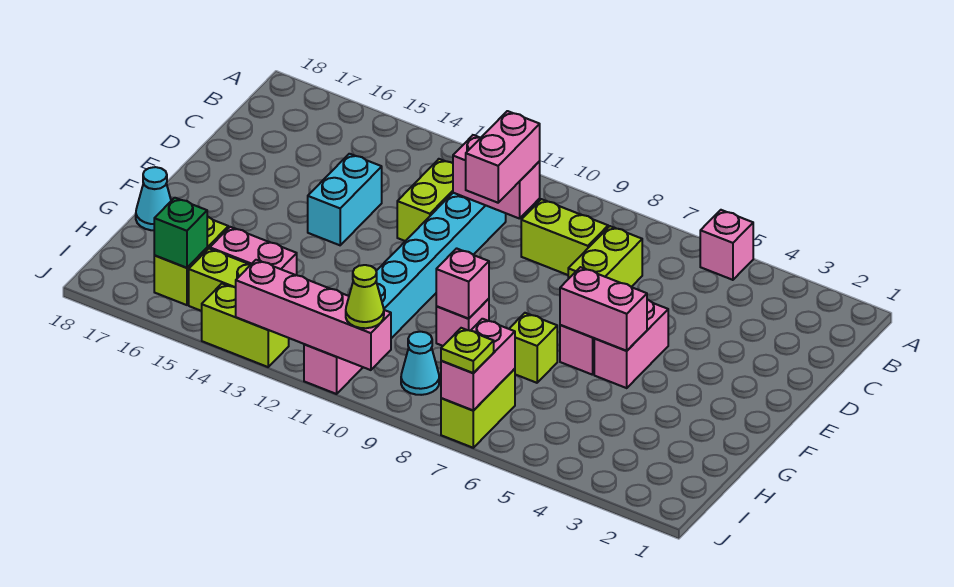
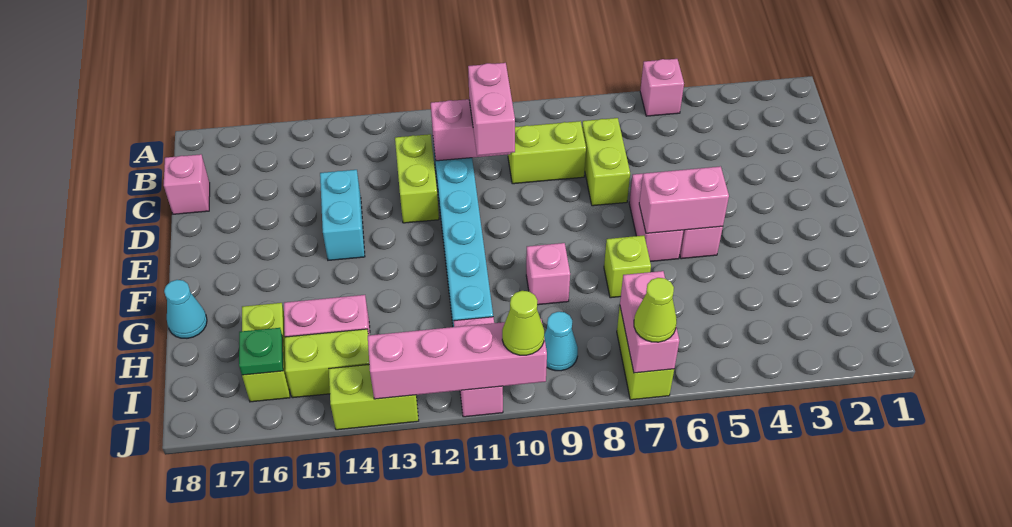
pink brick G9 level 2 -> pink brick C18 level 1
green brick I16 level 2 -> green plate I16 level 2
lime plate J7 level 3 -> lime cone J7 level 3

